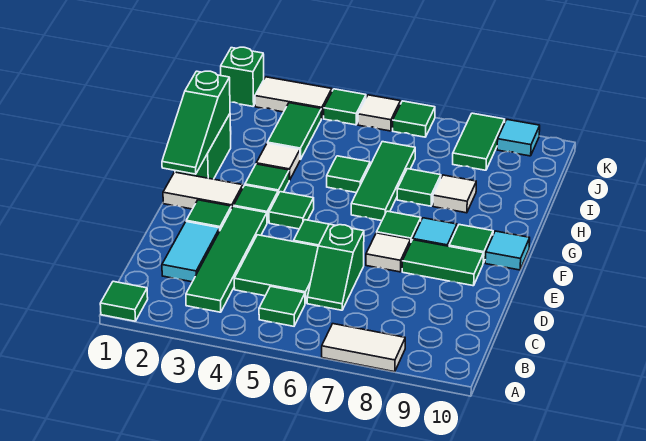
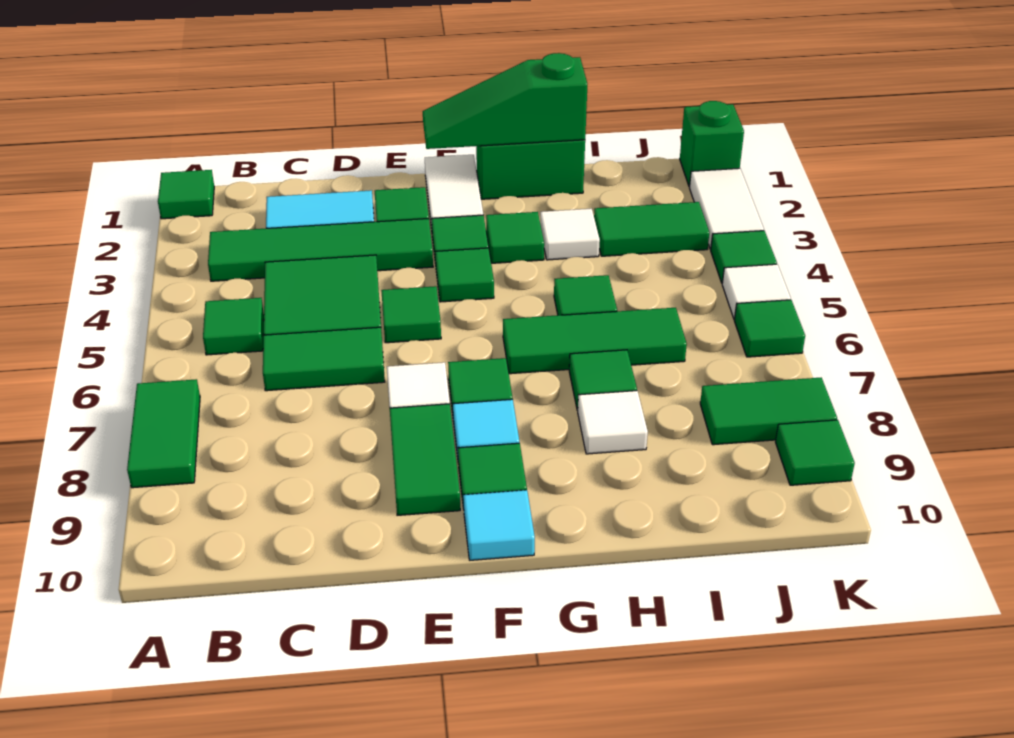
white tile A7:A8 level 1 -> green tile A7:A8 level 1
green slope C6:D6 level 1 top D -> green tile C6:D6 level 1
cyan tile K9 level 1 -> green tile K9 level 1

